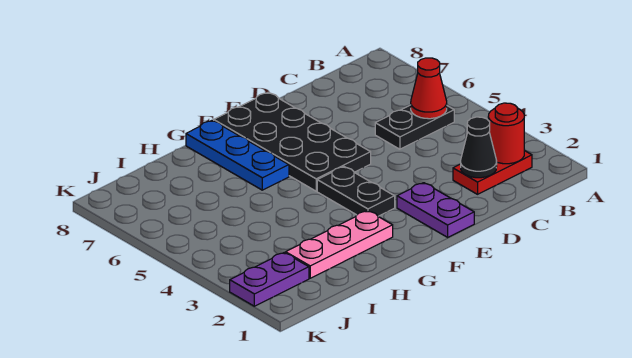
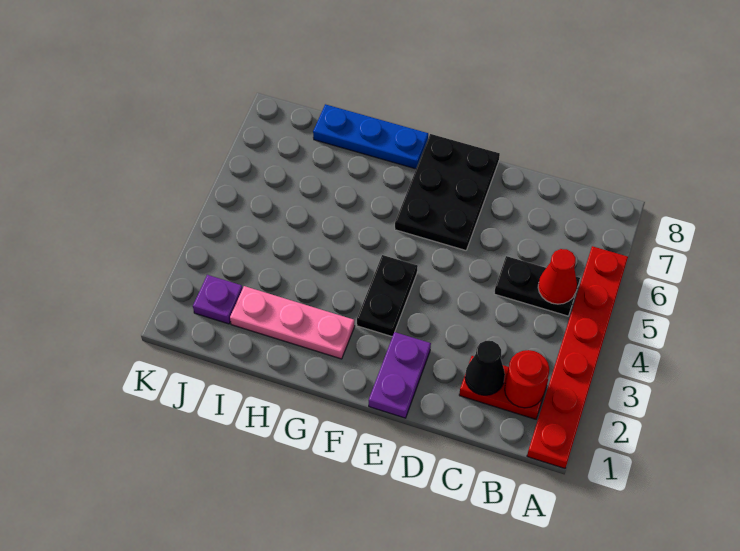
none -> red plate A1:A6 level 1
black plate E5:F8 level 1 -> black plate E6:F8 level 1
blue plate G6:G8 level 1 -> blue plate G8:I8 level 1
purple plate J2:K2 level 1 -> purple plate J2 level 1

